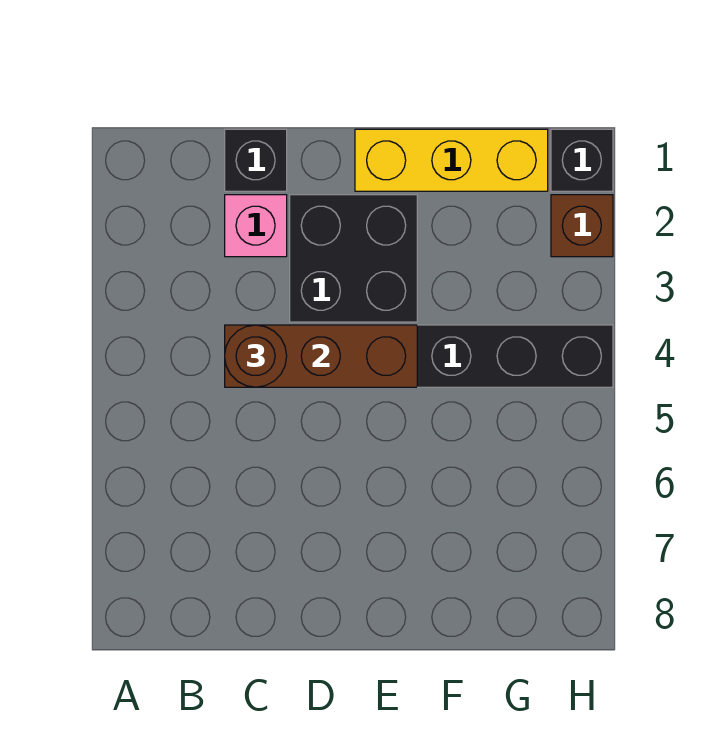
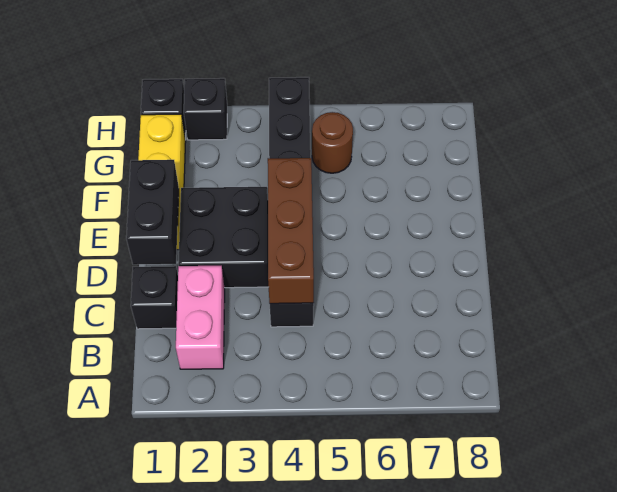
pink brick C2 level 1 -> pink brick B2:C2 level 1
brown round brick C4 level 3 -> brown round brick G5 level 1
none -> black brick D1:E1 level 2
brown brick H2 level 1 -> black brick H2 level 1

